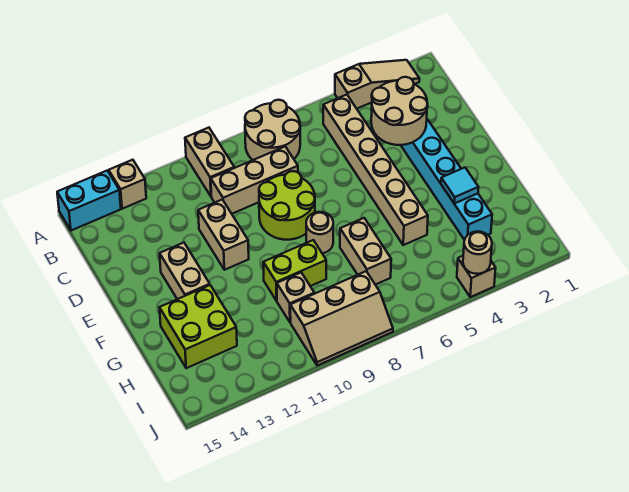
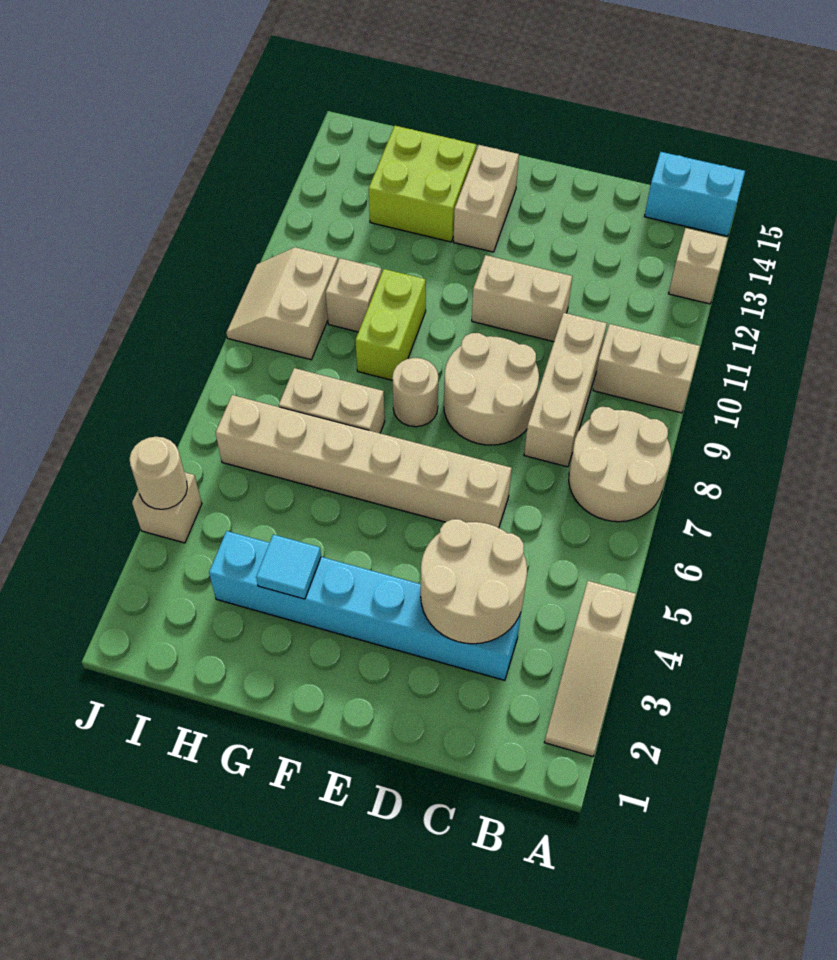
cyan brick A14:A15 level 1 -> cyan brick A15:B15 level 1
tan brick B5:G5 level 1 -> tan brick D6:I6 level 1
lime round brick D8:E9 level 1 -> tan round brick D8:E9 level 1
tan brick E13:F13 level 1 -> tan brick F13:F14 level 1
tan slope I8:J10 level 1 top I -> tan slope I9:J10 level 1 top I

